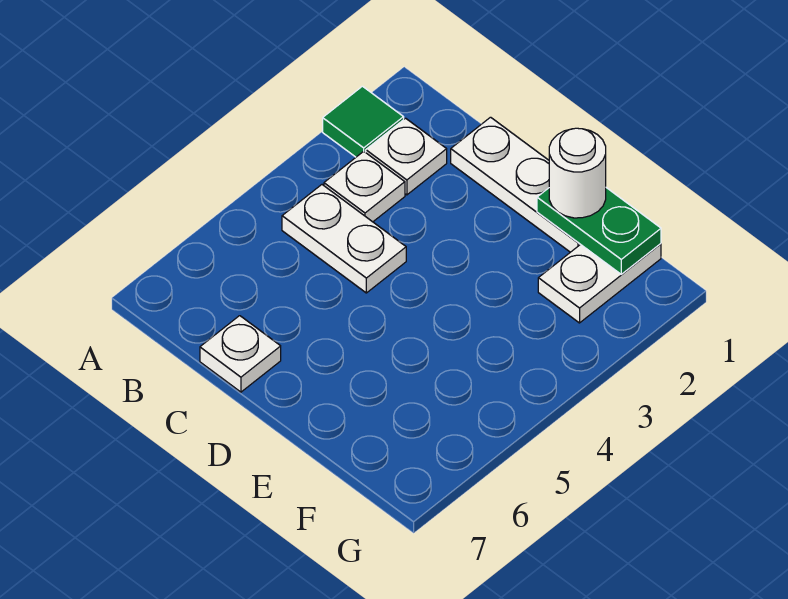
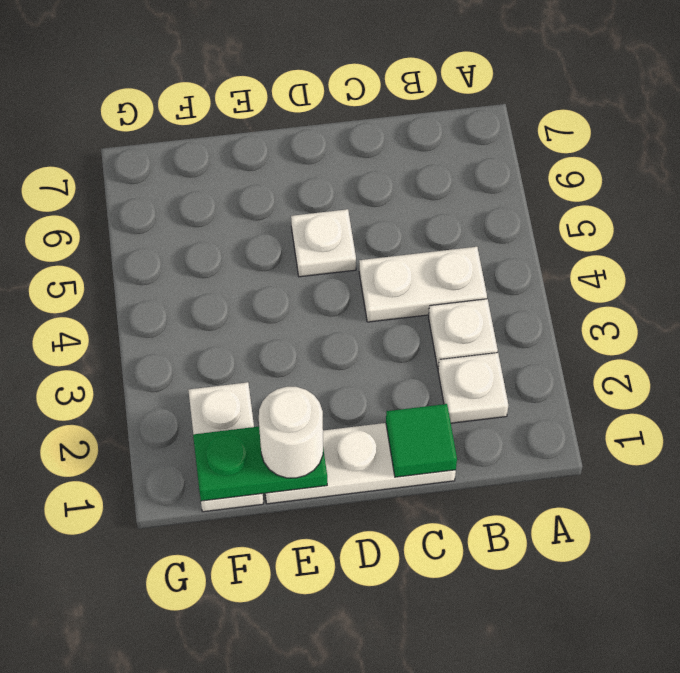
green tile A2 level 1 -> green tile C1 level 2
white plate C7 level 1 -> white plate D5 level 1

